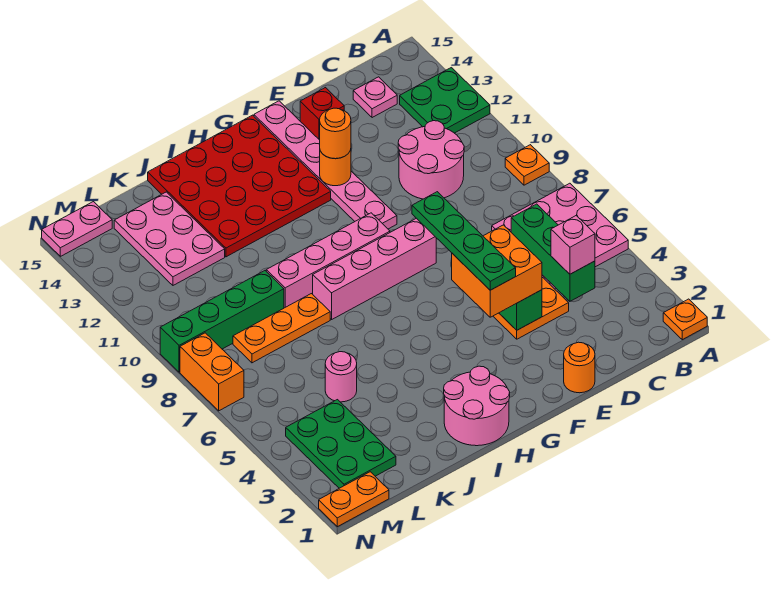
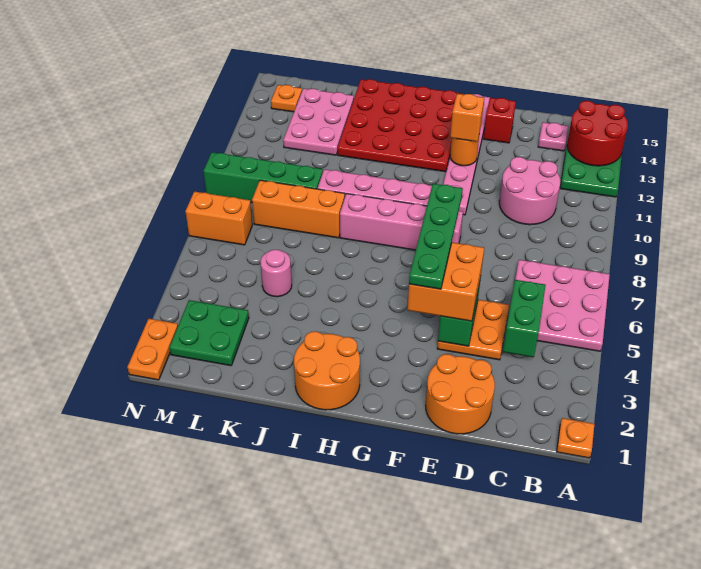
orange plate A9 level 1 -> orange plate M14 level 1
none -> red round brick A13:B14 level 2
green brick C4:C6 level 2 -> green brick C4:C5 level 2
pink brick C4 level 3 -> none
orange round brick E1 level 1 -> orange round brick D1:E2 level 1
orange round brick F12 level 3 -> orange brick F12 level 3
pink round brick H1:I2 level 1 -> orange round brick H1:I2 level 1
orange plate J8:L8 level 1 -> orange brick J8:L8 level 1
green plate L2:M4 level 1 -> green plate L2:M3 level 1
orange plate M1:N1 level 1 -> orange plate N1:N2 level 1
pink plate M15:N15 level 1 -> none
orange brick N7:N8 level 1 -> orange brick M7:N7 level 1

